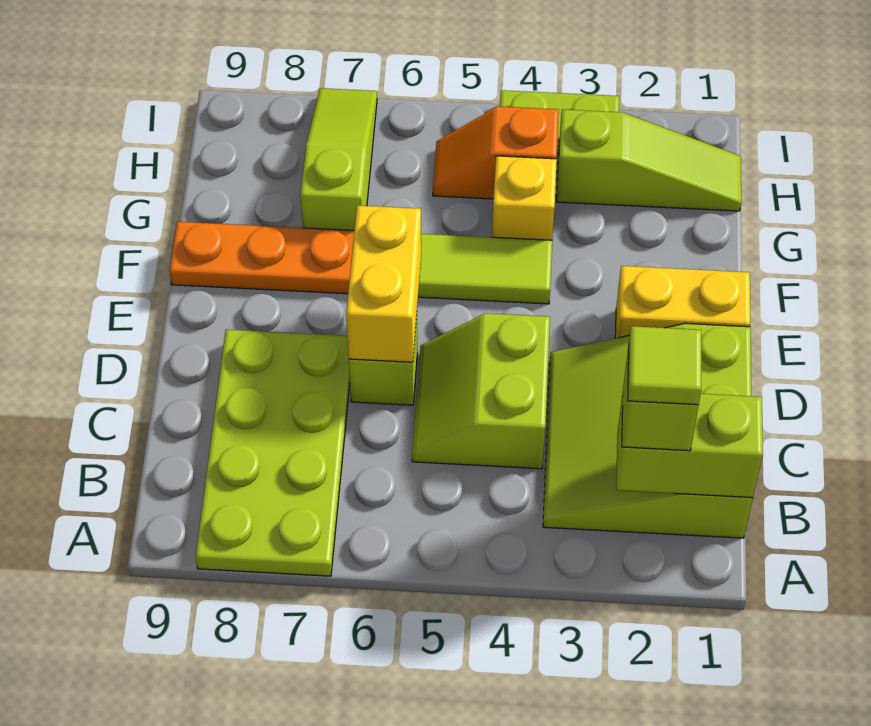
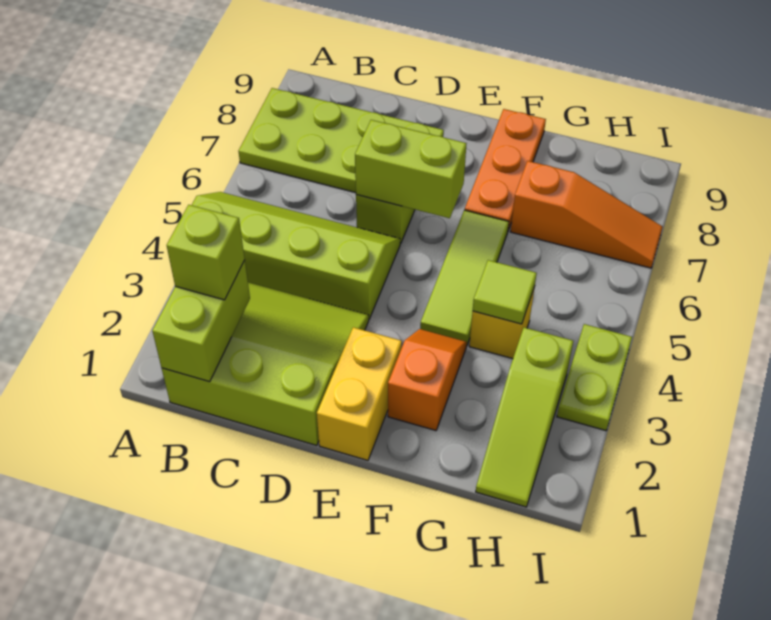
lime tile B2 level 4 -> lime tile G4 level 2
lime slope C4:D5 level 1 top 4 -> lime slope A4:D5 level 1 top 4
yellow brick D6:E6 level 2 -> lime brick D6:E6 level 2
lime slope G7:I7 level 1 top G -> orange slope G7:I7 level 1 top G
orange slope H4:H5 level 1 top 4 -> orange slope F2:F3 level 1 top 2

